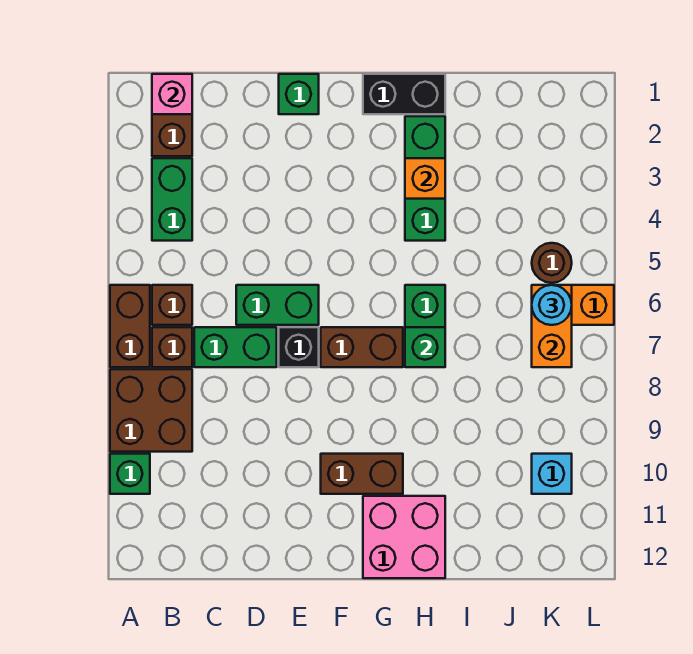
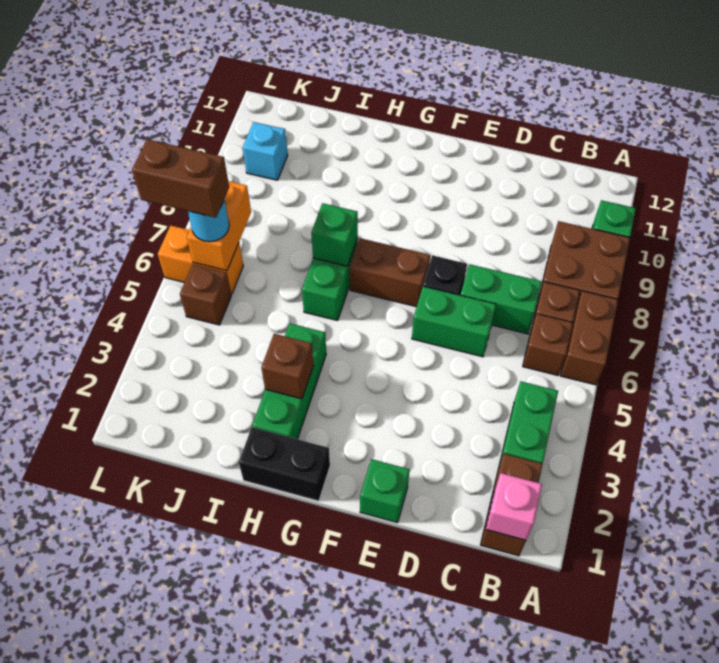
brown brick F10:G10 level 1 -> brown brick K6:L6 level 4
pink brick G11:H12 level 1 -> none
orange brick H3 level 2 -> brown brick H3 level 2
brown round brick K5 level 1 -> brown brick K5 level 1

